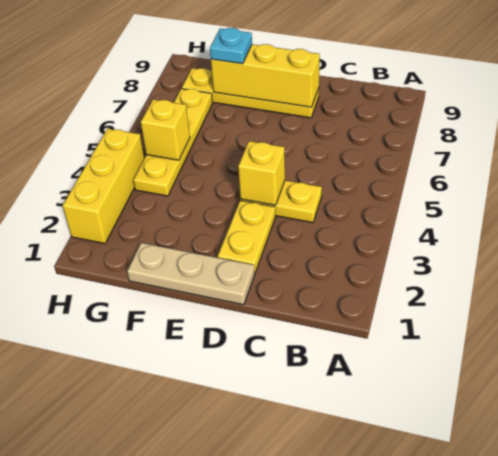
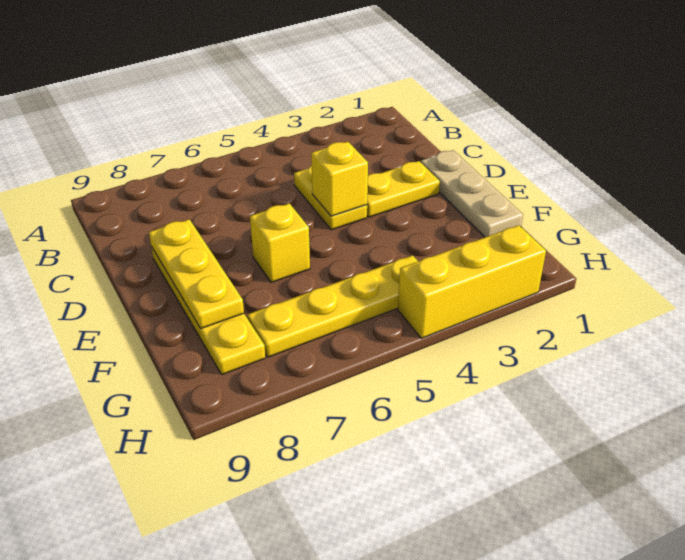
yellow brick D8:F8 level 2 -> yellow plate D8:F8 level 2
cyan plate F8 level 3 -> none
yellow brick G5 level 2 -> yellow brick E6 level 1

